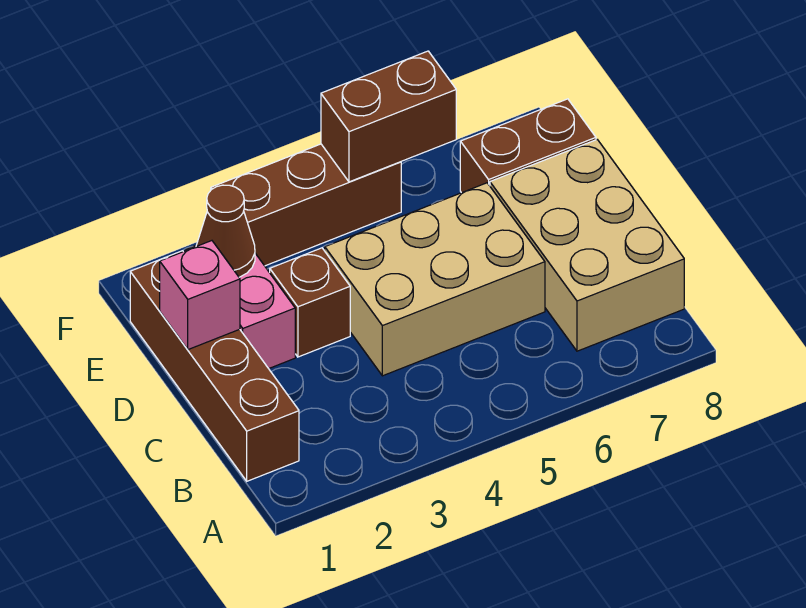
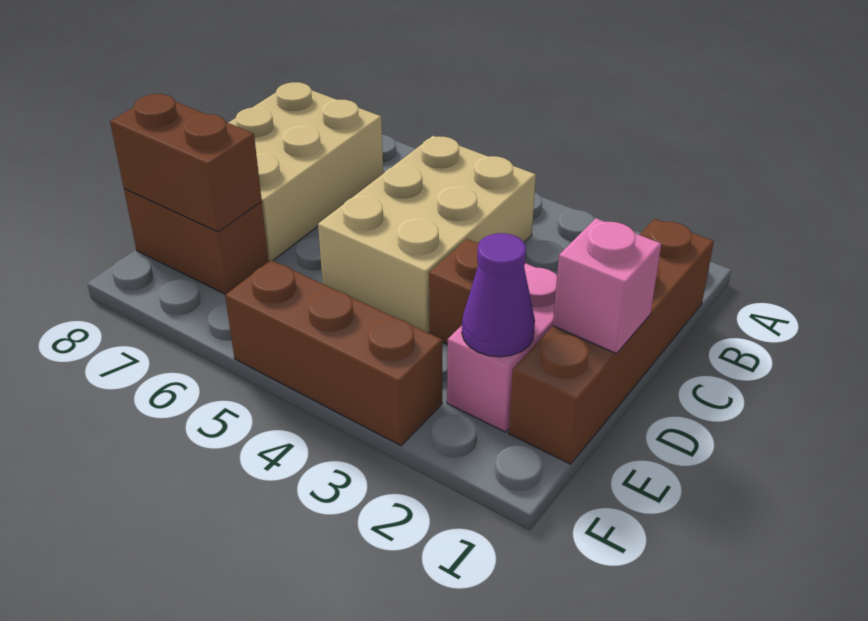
tan brick C4:D6 level 1 -> tan brick B4:D5 level 1
brown cone E2 level 2 -> purple cone E2 level 2
brown brick F5:F6 level 2 -> brown brick E7:E8 level 2

